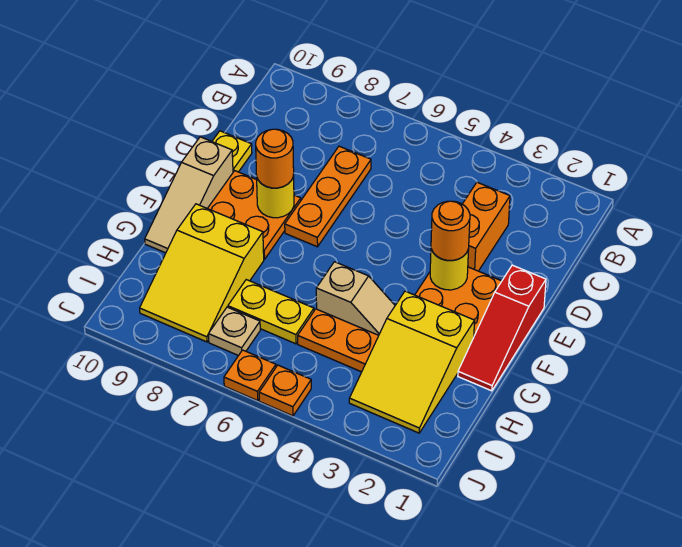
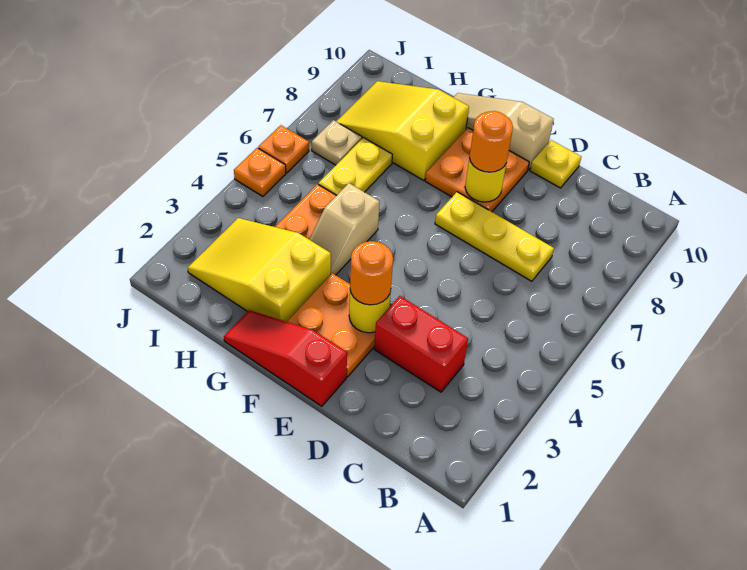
orange brick C3:D3 level 1 -> red brick C3:D3 level 1
orange plate C7:E7 level 1 -> yellow plate C7:E7 level 1

